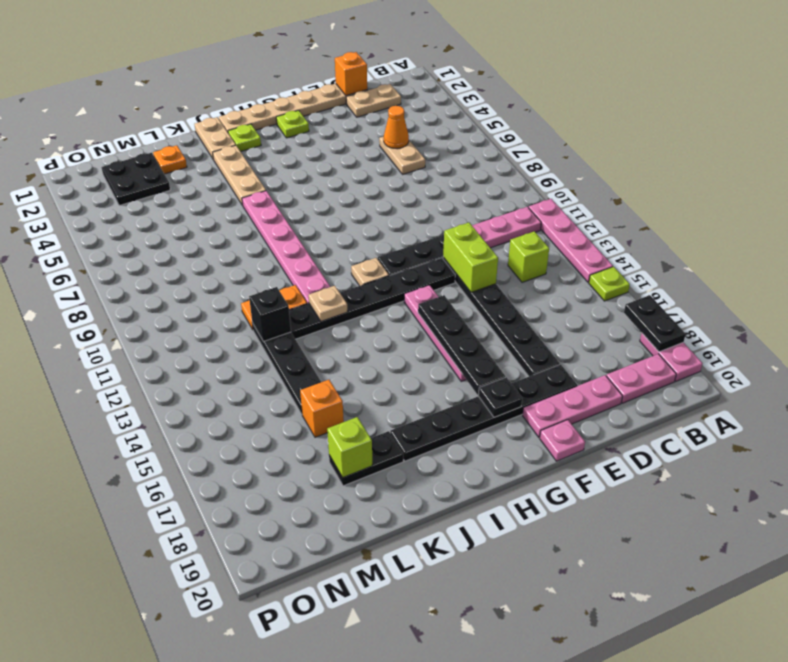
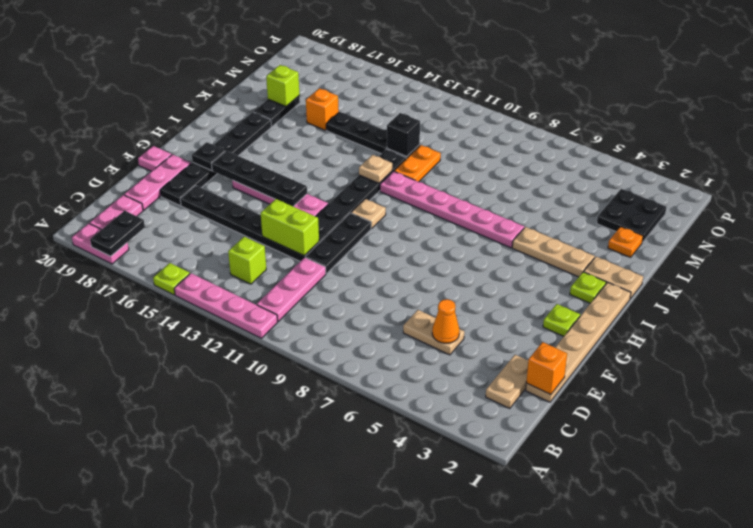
black plate A17:A18 level 2 -> black plate A18:B18 level 2

